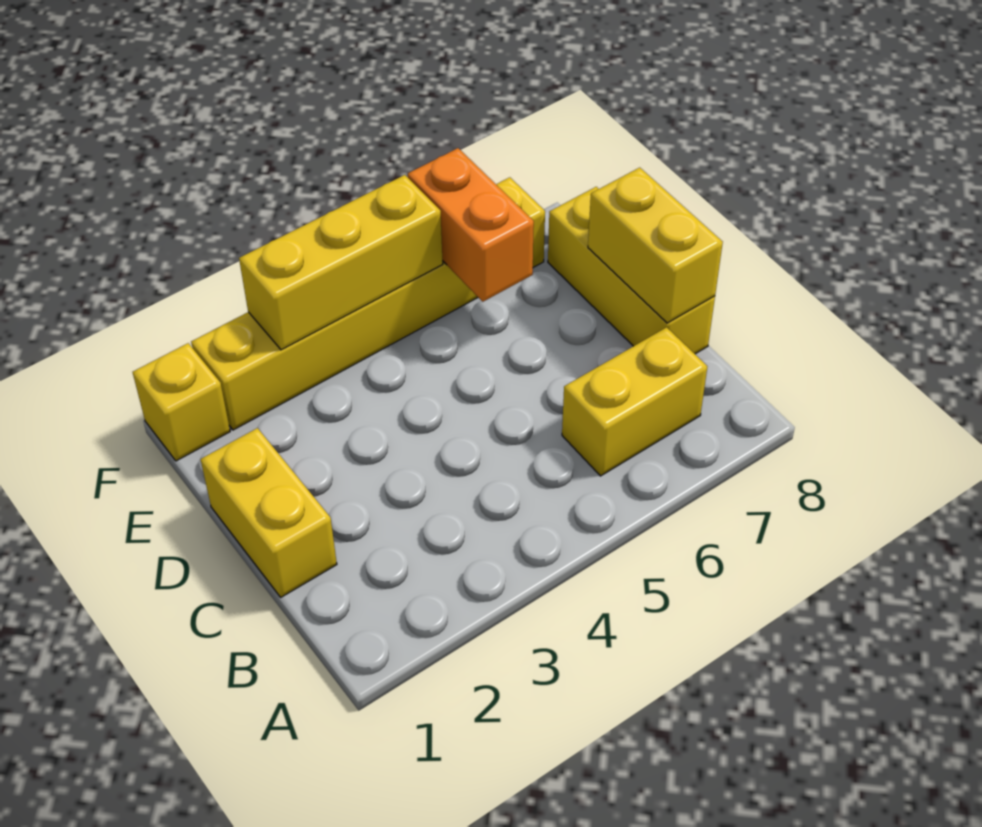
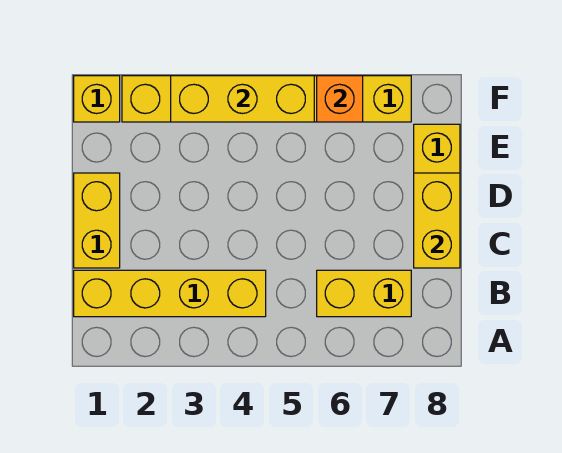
none -> yellow brick B1:B4 level 1
orange brick E6:F6 level 2 -> orange brick F6 level 2

